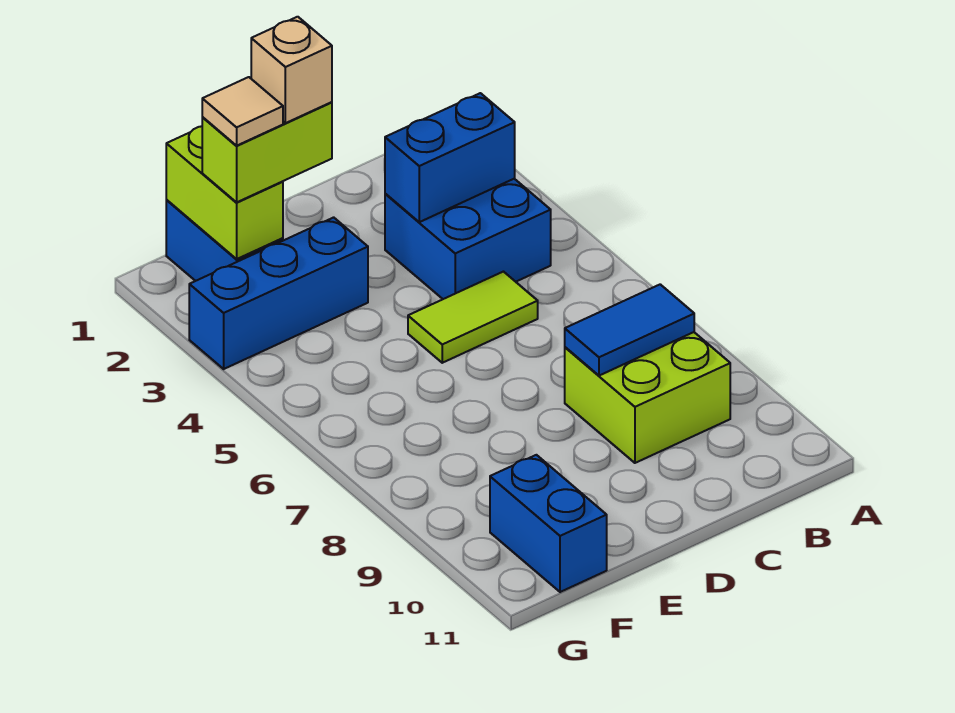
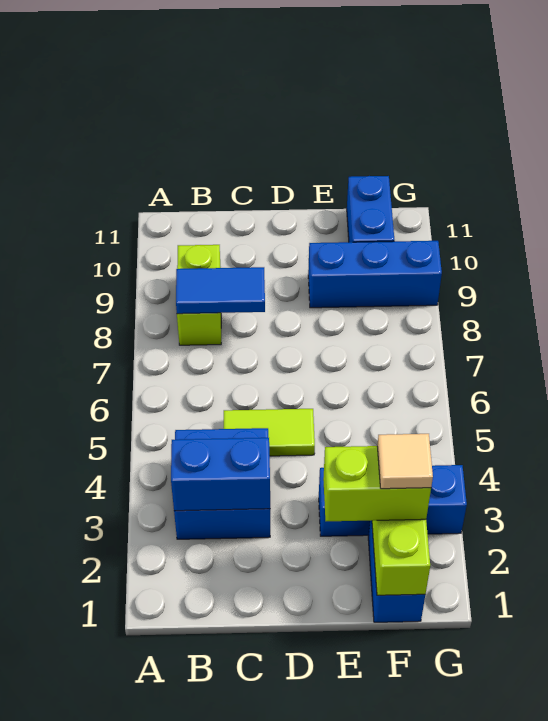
lime brick B8:C9 level 1 -> lime brick B8:B9 level 1
tan brick E2 level 4 -> none
none -> blue brick E9:G9 level 1

